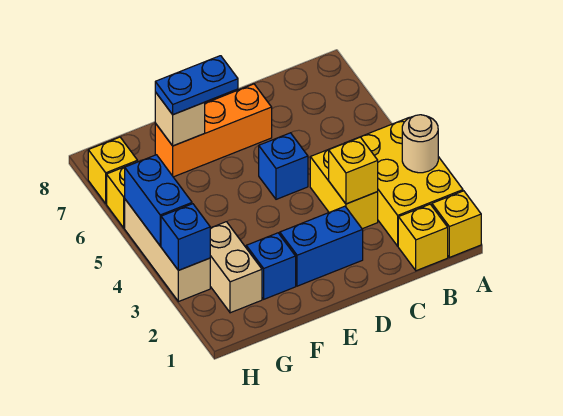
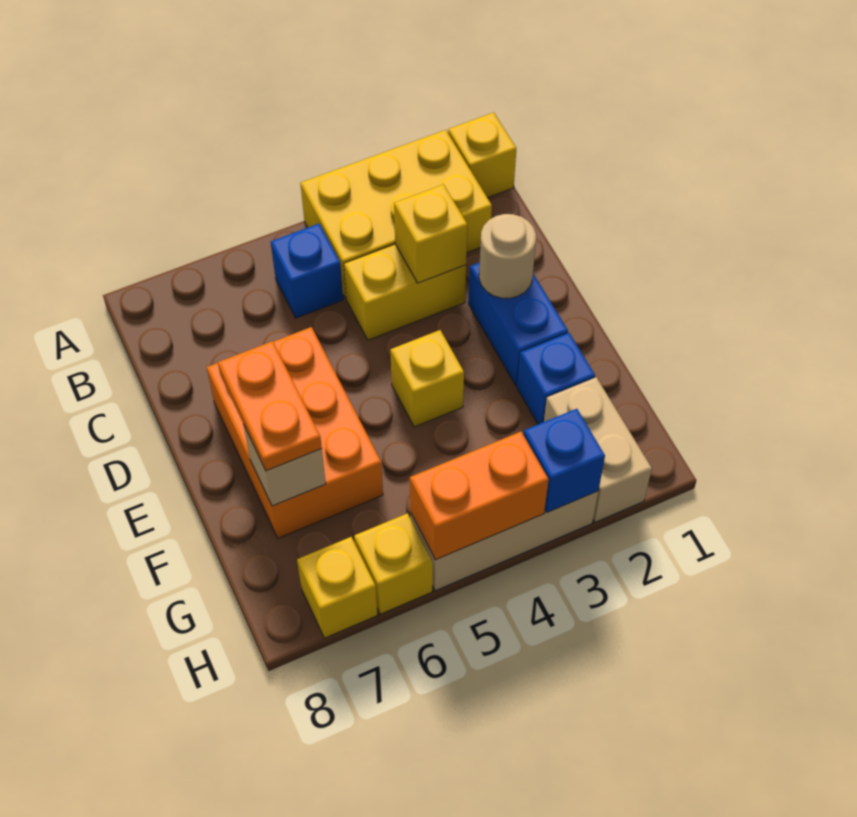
tan round brick A3 level 2 -> tan round brick D2 level 2
yellow brick B1 level 1 -> yellow brick E4 level 1
blue brick D5 level 1 -> blue brick B5 level 1
orange brick D7:F7 level 1 -> orange brick D6:F7 level 1
blue plate E7:F7 level 3 -> orange plate E7:F7 level 3
tan brick G2:G3 level 1 -> tan brick G2:H2 level 1
blue brick H4:H5 level 2 -> orange brick H4:H5 level 2

